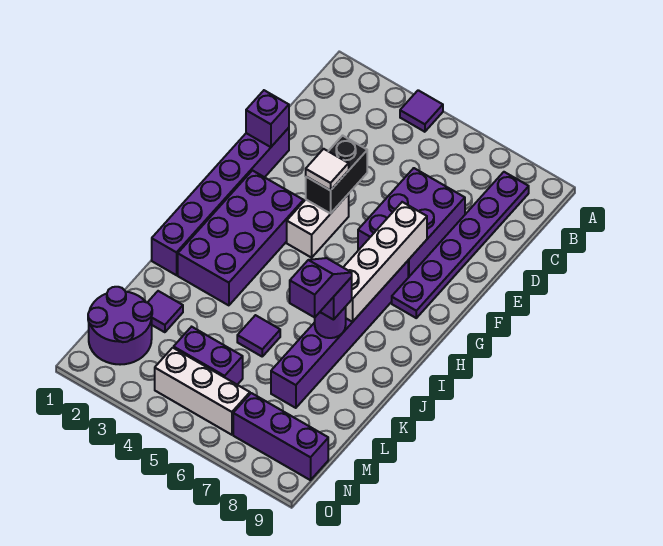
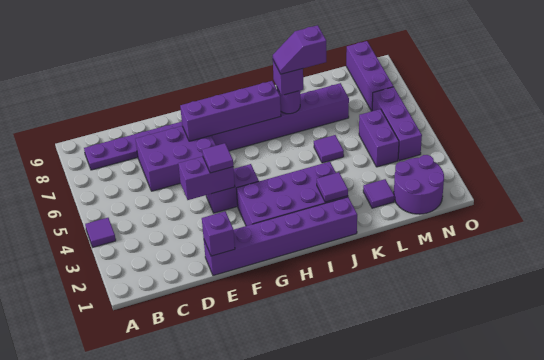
black brick E4:F4 level 2 -> purple brick E4:F4 level 2
white brick F4:G4 level 1 -> purple brick F4:G4 level 1
white tile F4 level 3 -> purple tile F4 level 3
white brick F7:I7 level 2 -> purple brick F7:I7 level 2
none -> purple tile J2 level 2
white brick N4:N6 level 1 -> purple brick N4:N6 level 1

